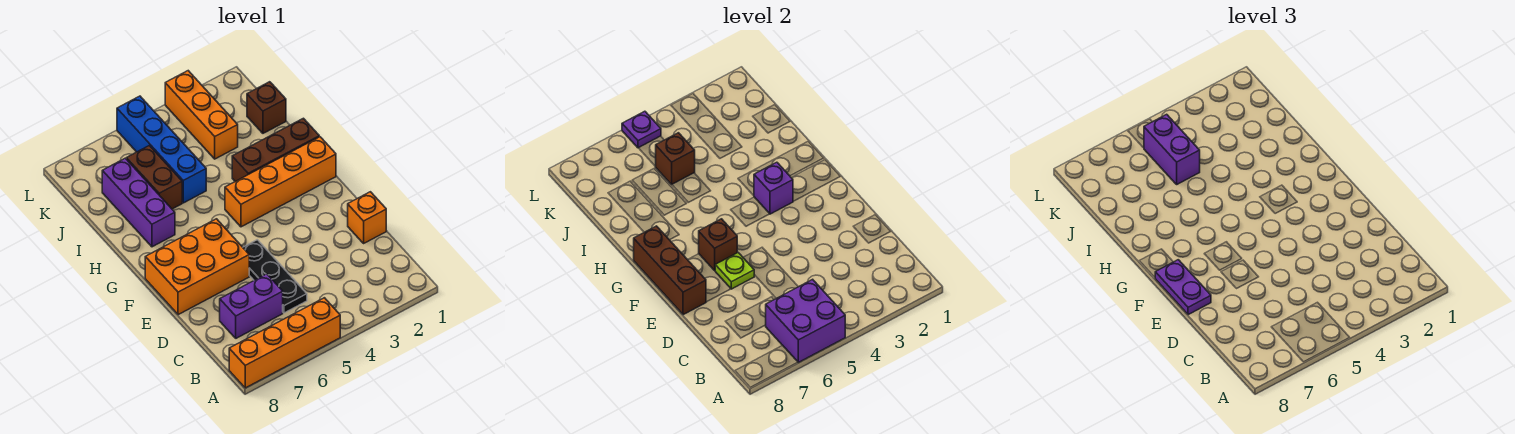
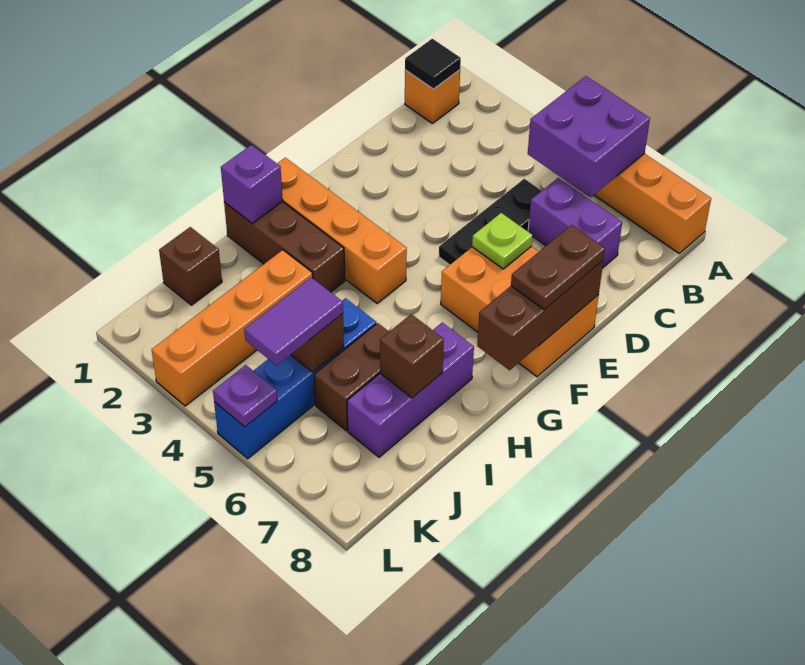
none -> black tile B1 level 2
orange brick D1 level 1 -> orange brick B1 level 1
purple plate E8:F8 level 3 -> brown plate E8:F8 level 3
brown brick F6 level 2 -> brown brick I7 level 2
purple brick G3 level 2 -> purple brick H1 level 2
orange brick J3:L3 level 1 -> orange brick I3:L3 level 1
purple brick J5:K5 level 3 -> purple tile J5:K5 level 3

